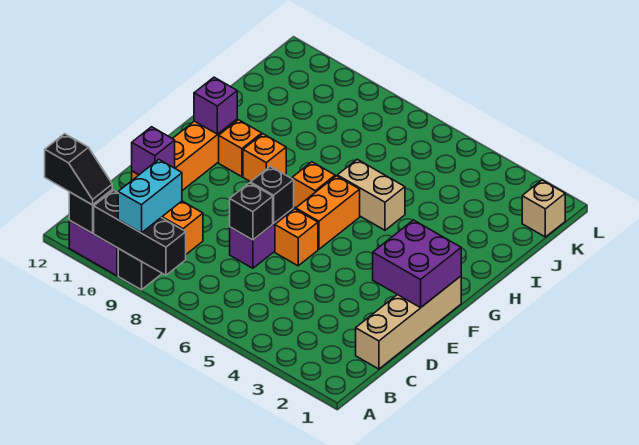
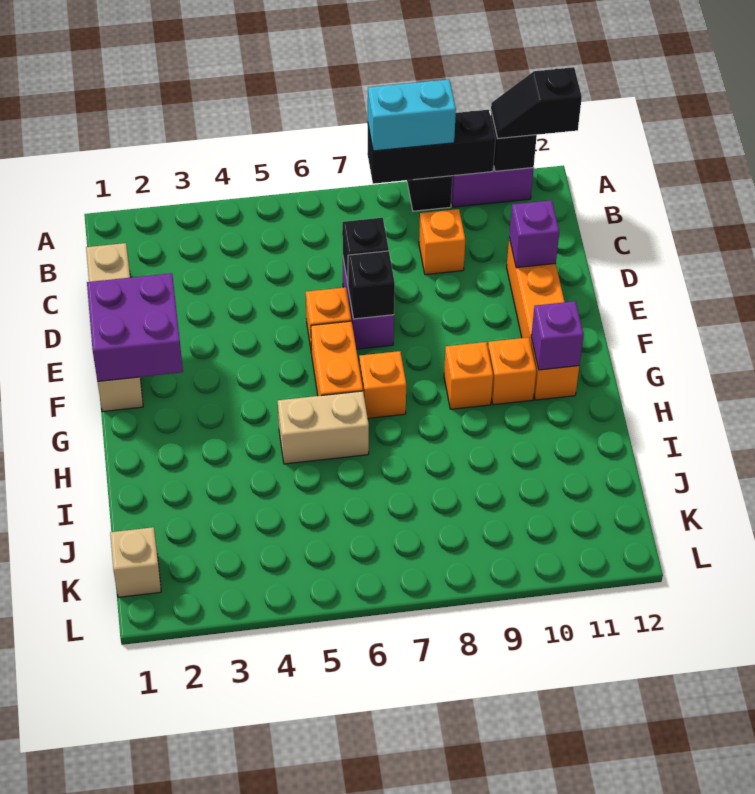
cyan brick A9:B9 level 3 -> cyan brick A8:A9 level 3

